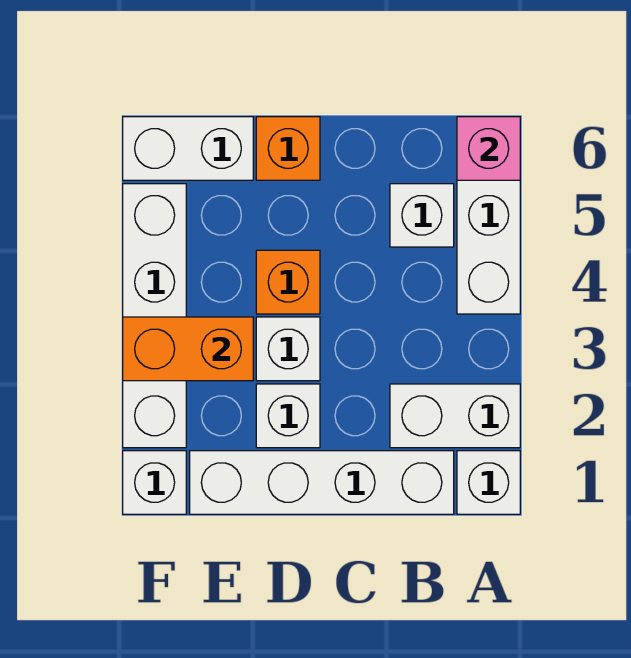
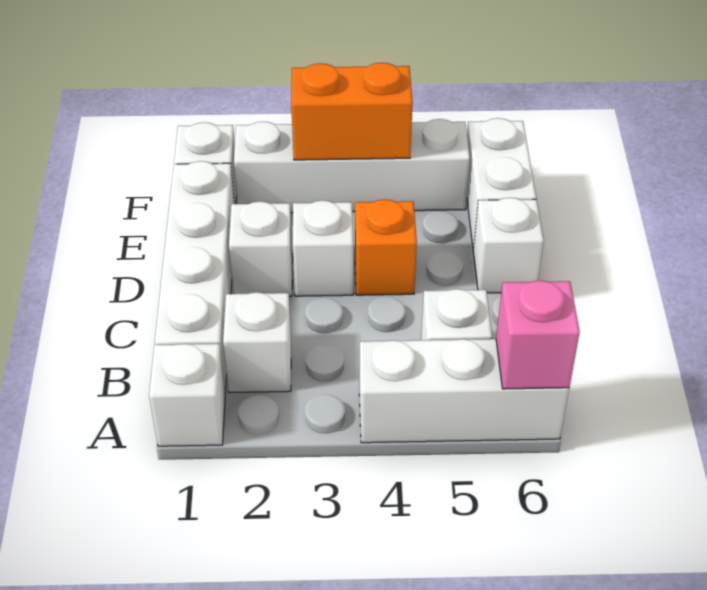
white brick A2:B2 level 1 -> white brick B2 level 1
orange brick D6 level 1 -> white brick D6 level 1
orange brick E3:F3 level 2 -> orange brick F3:F4 level 2

